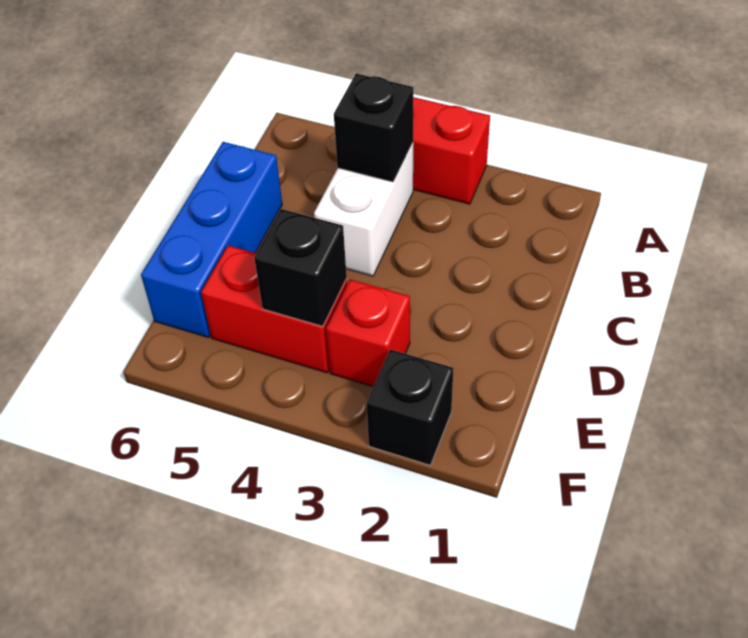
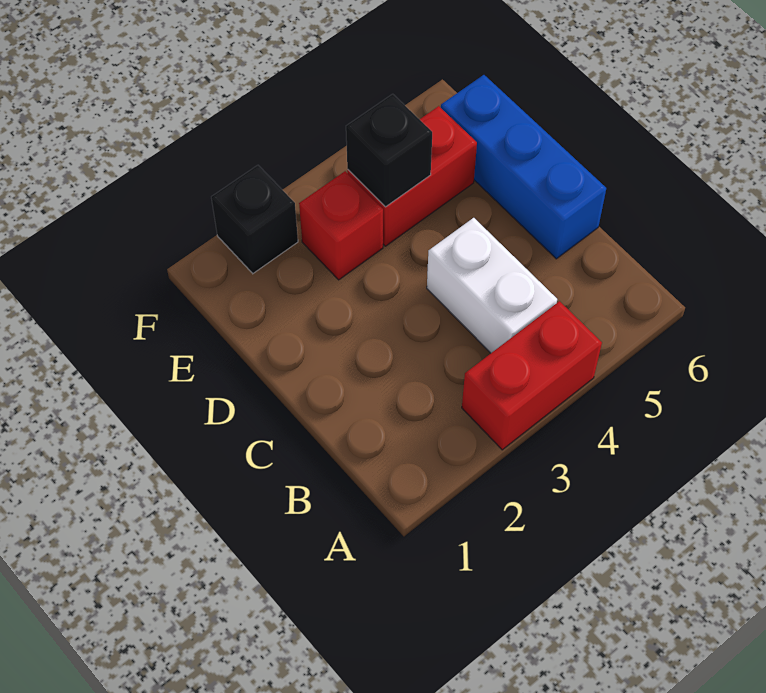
black brick B4 level 2 -> none

